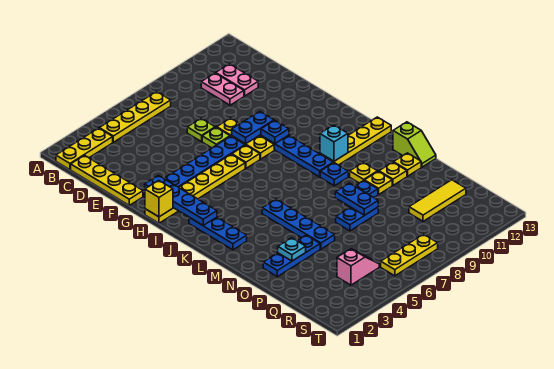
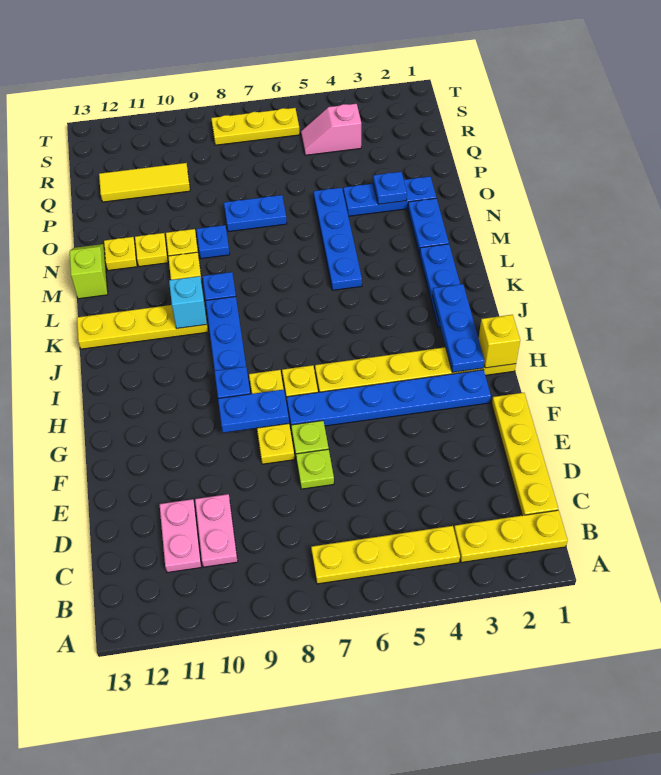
blue plate G2:J2 level 2 -> blue plate H2:J2 level 2
blue plate N8:O8 level 2 -> blue plate M2:N2 level 1
cyan plate O3 level 2 -> blue plate O3 level 2

